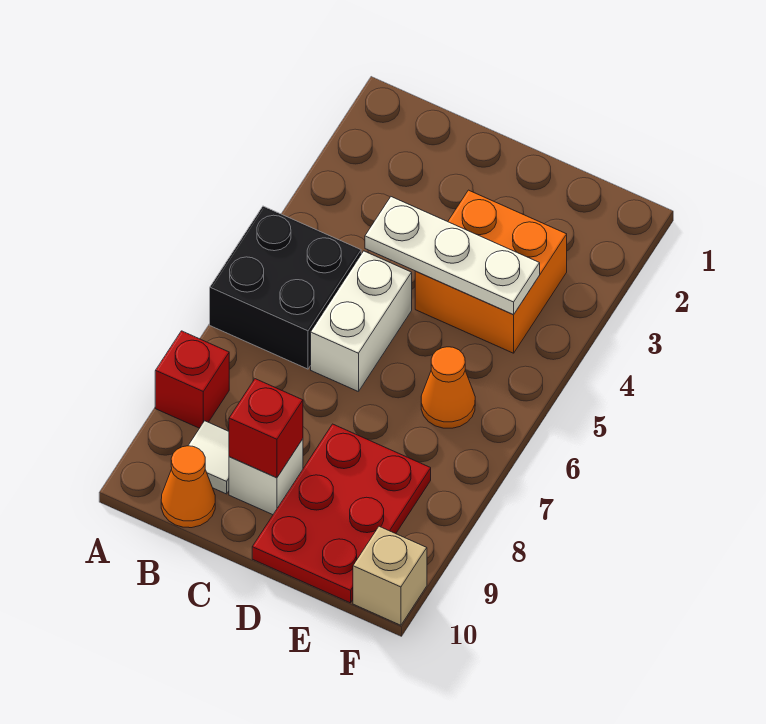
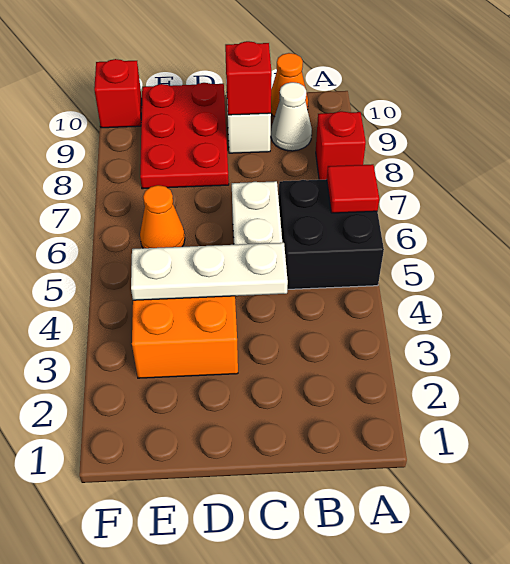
none -> red tile A6 level 2
white tile B9 level 1 -> white cone B9 level 1
tan brick F10 level 1 -> red brick F10 level 1

